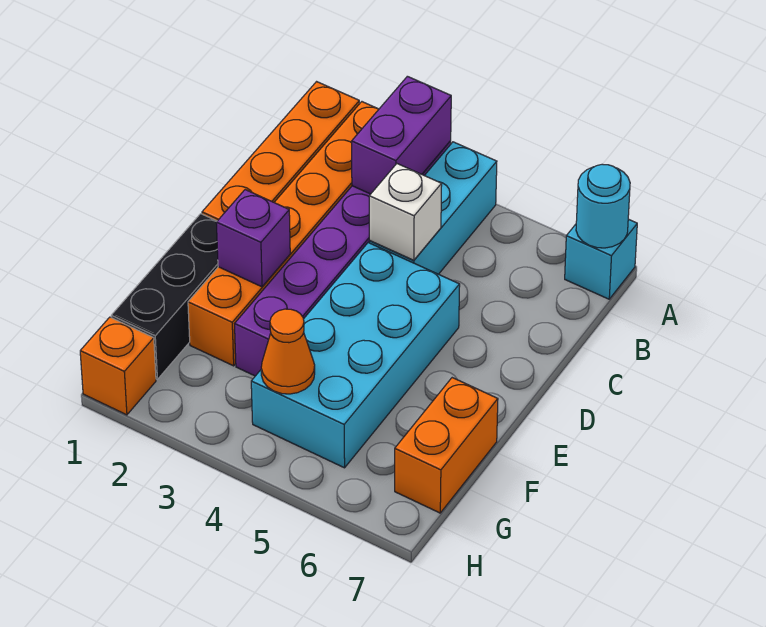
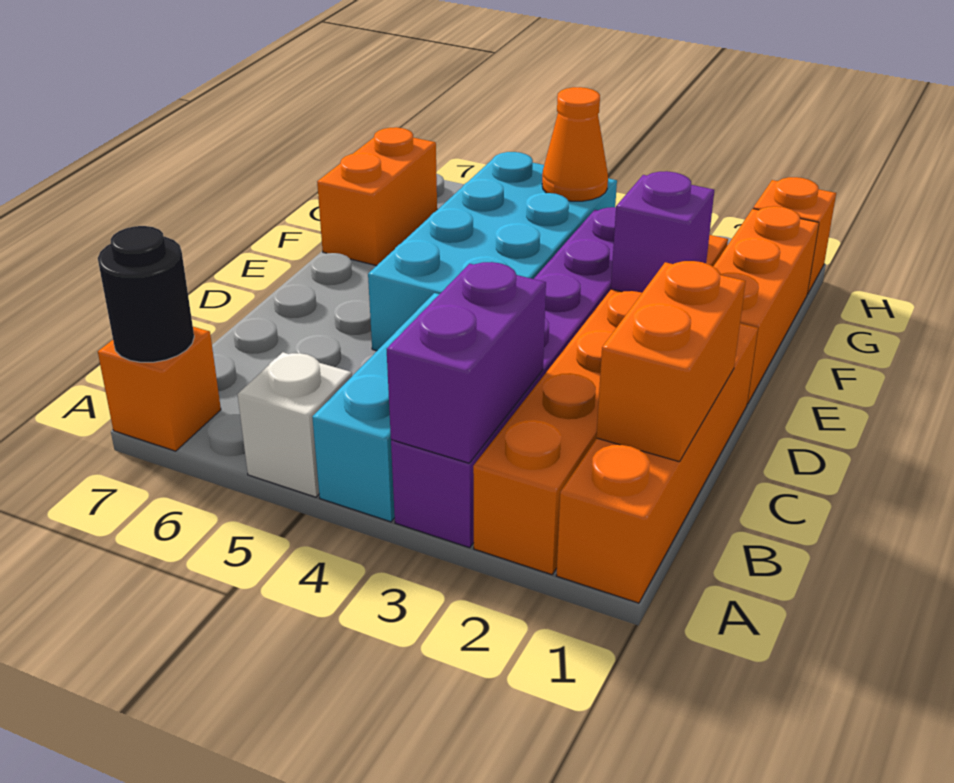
cyan brick A7 level 1 -> orange brick A7 level 1
cyan round brick A7 level 2 -> black round brick A7 level 2
none -> orange brick B1:C1 level 2
white brick C4 level 2 -> white brick A5 level 1
black brick E1:G1 level 1 -> orange brick E1:G1 level 1

